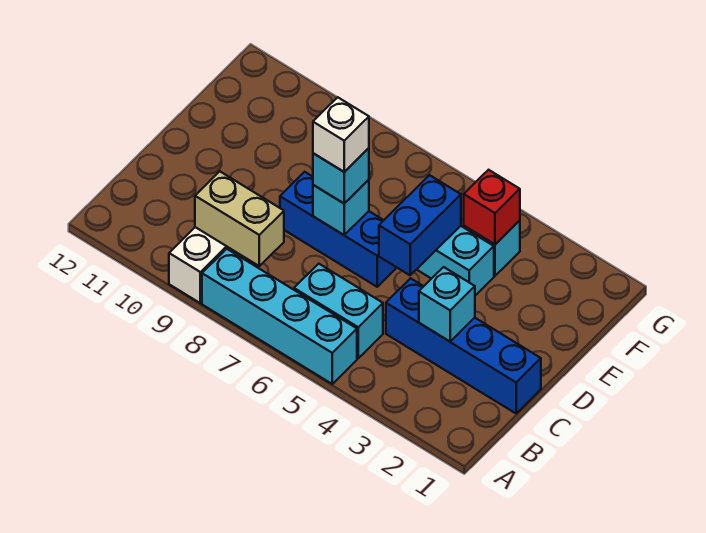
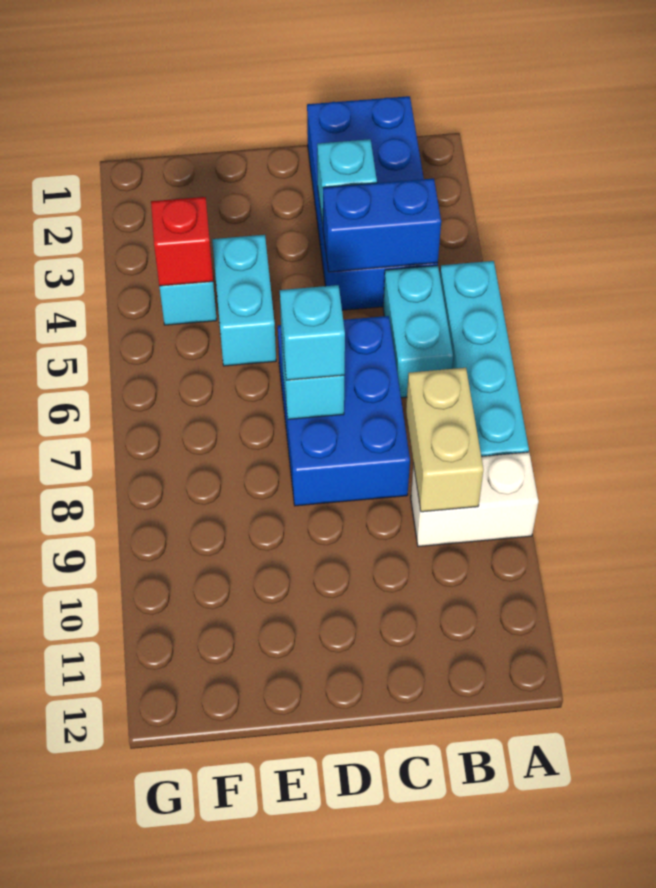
blue brick C1:C4 level 1 -> blue brick B1:C4 level 1
blue brick D5:E5 level 2 -> blue brick B4:C4 level 2
blue brick D6:D8 level 1 -> blue brick C6:D8 level 1
white brick D7 level 4 -> none

